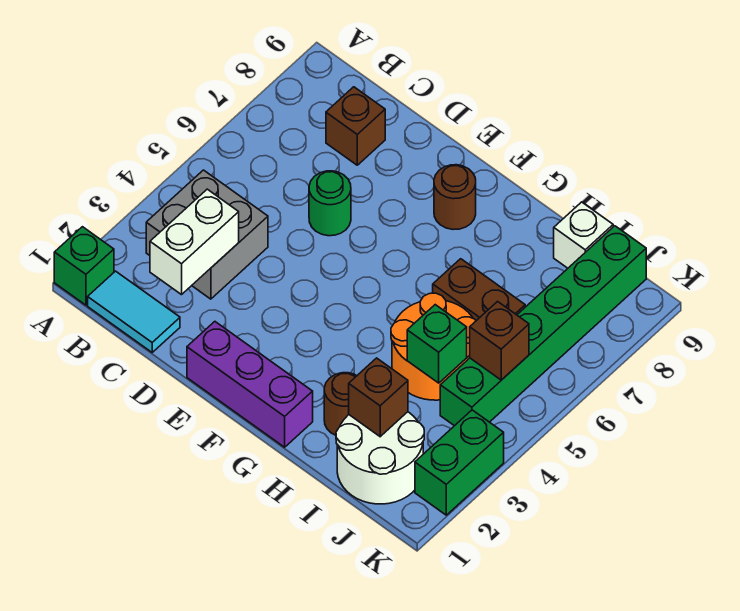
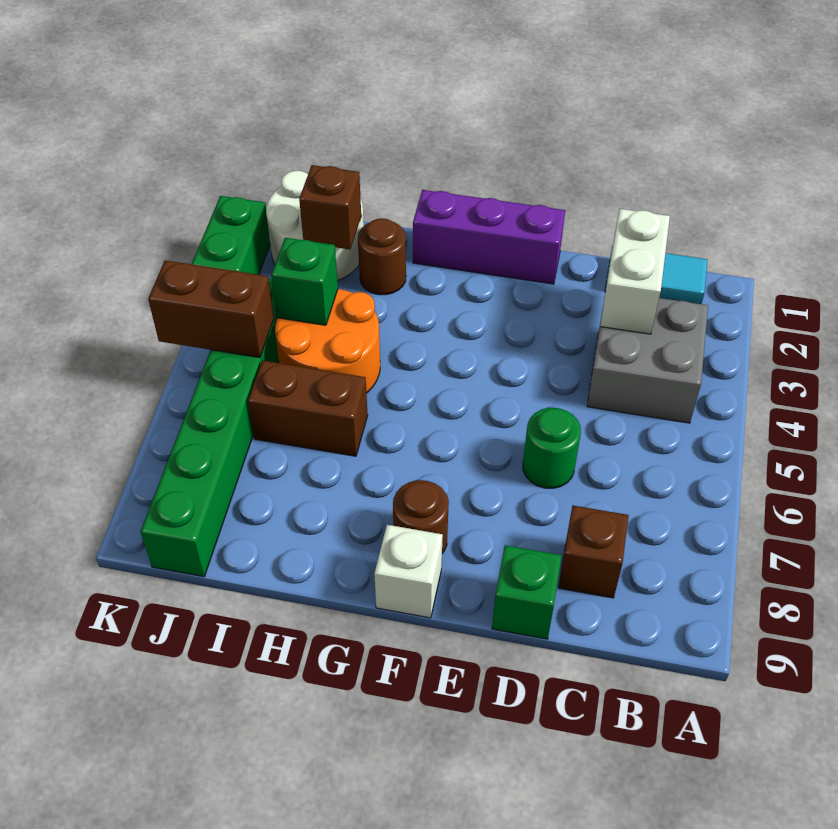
green brick A1 level 1 -> green brick D9 level 1
white brick I9 level 1 -> white brick F9 level 1
brown brick J5 level 2 -> brown brick J5:K5 level 2

